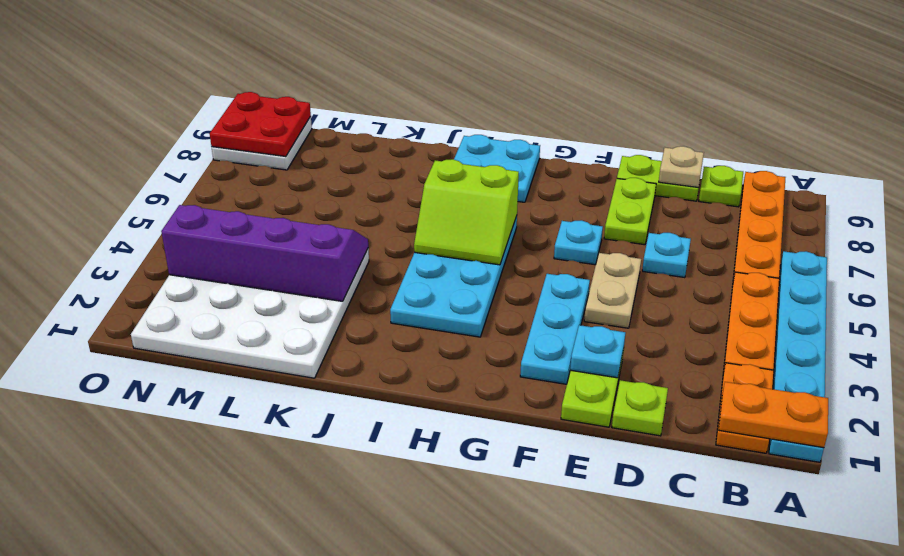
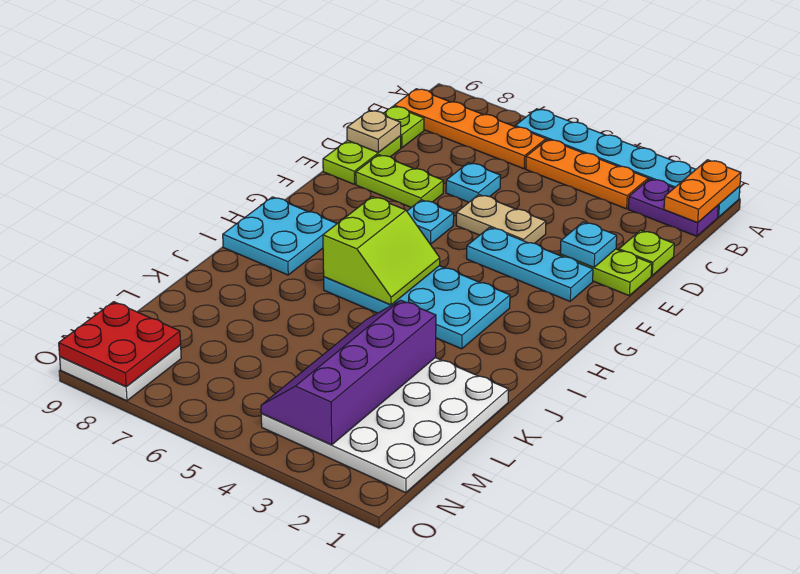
orange plate B1:B2 level 1 -> purple plate B1:B2 level 1

